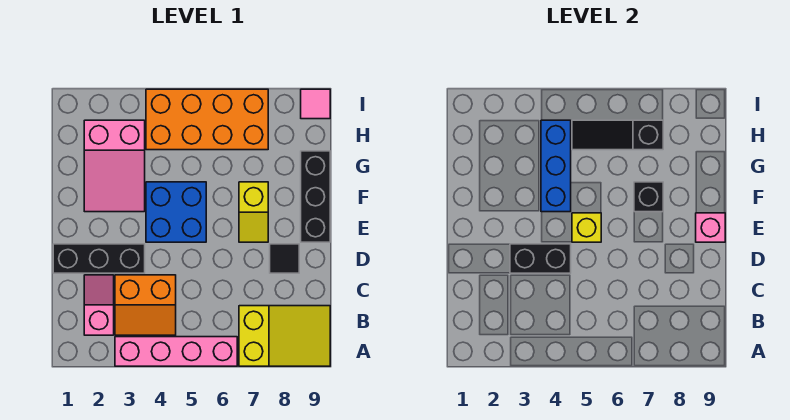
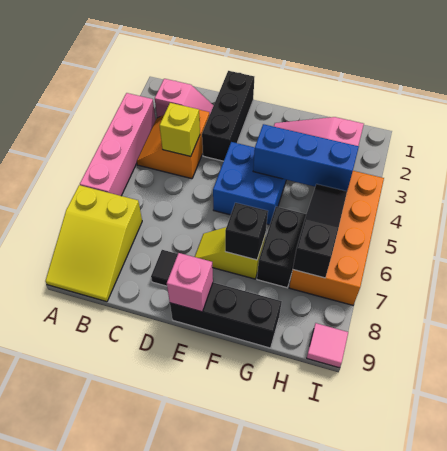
black brick D3:D4 level 2 -> black brick G6:G7 level 1
yellow brick E5 level 2 -> yellow brick C4 level 2

